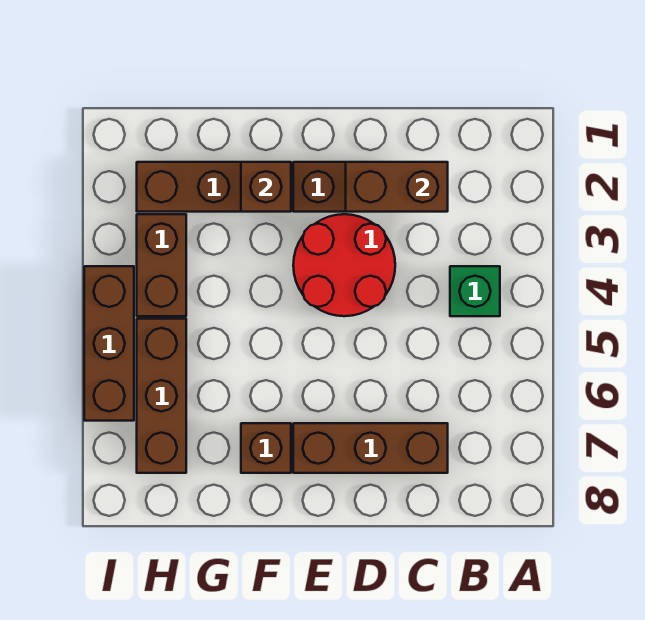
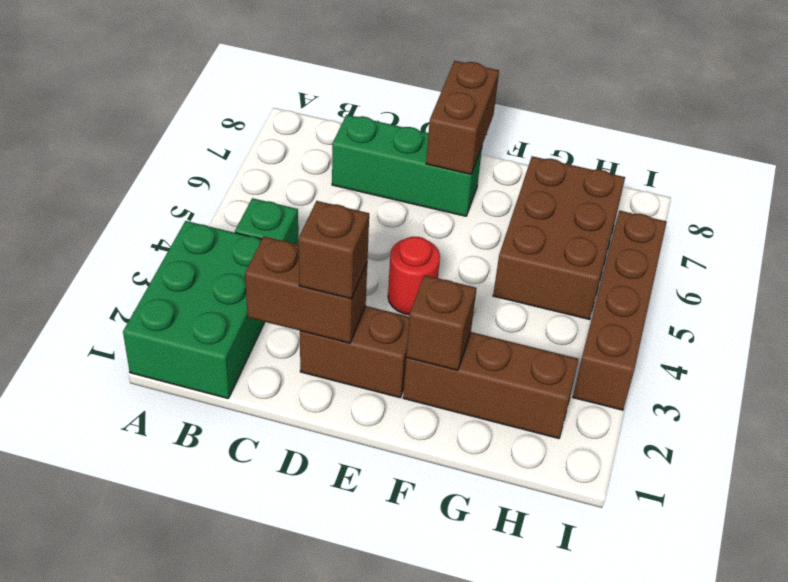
none -> green brick A1:B3 level 1
brown brick C7:E7 level 1 -> green brick C7:E7 level 1
red round brick D3:E4 level 1 -> red round brick E4 level 1
brown brick F7 level 1 -> brown brick D2 level 3
brown brick H3:H4 level 1 -> brown brick E7:E8 level 2
brown brick H5:H7 level 1 -> brown brick G5:H7 level 1
brown brick I4:I6 level 1 -> brown brick I3:I6 level 1

